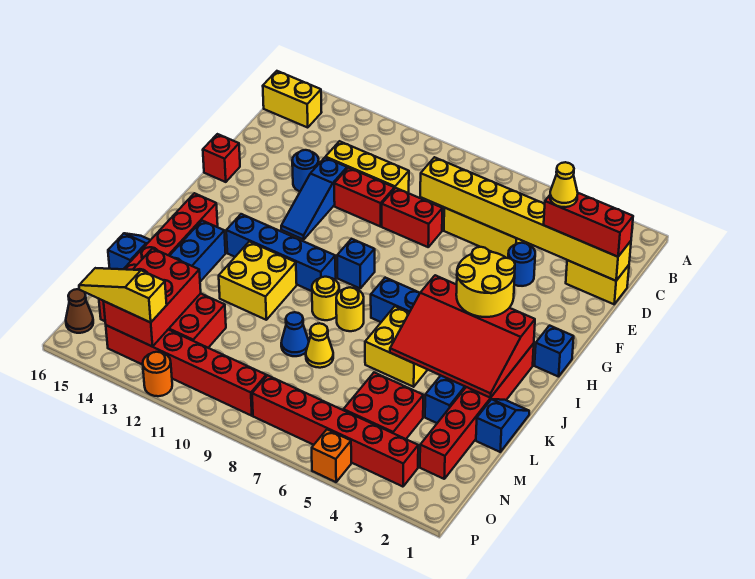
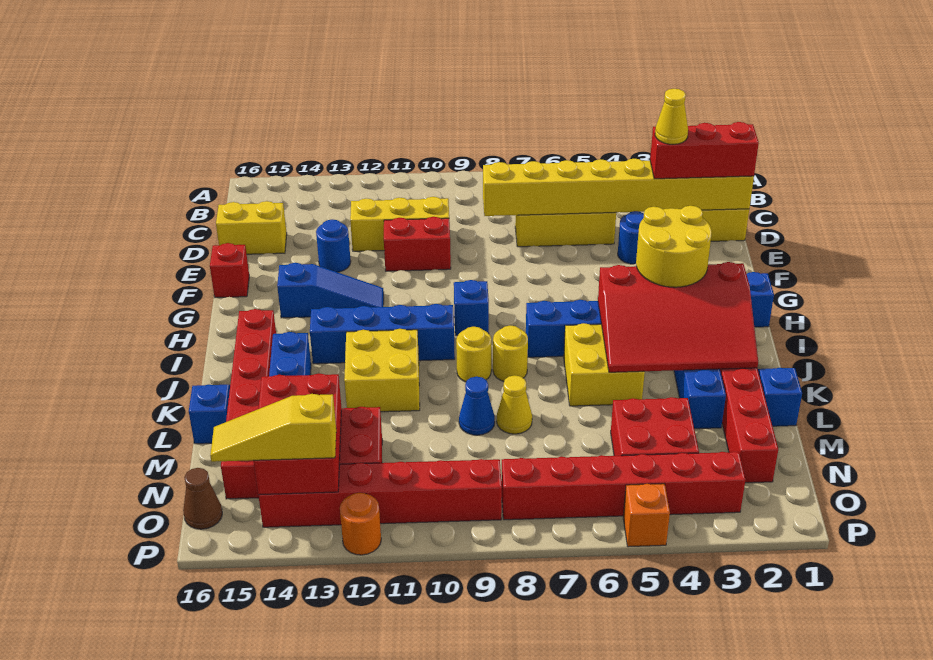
yellow brick B15:B16 level 1 -> yellow brick D15:D16 level 1
red brick E8:E9 level 1 -> none
blue slope E12:G12 level 1 top E -> blue slope G12:G14 level 1 top 14

